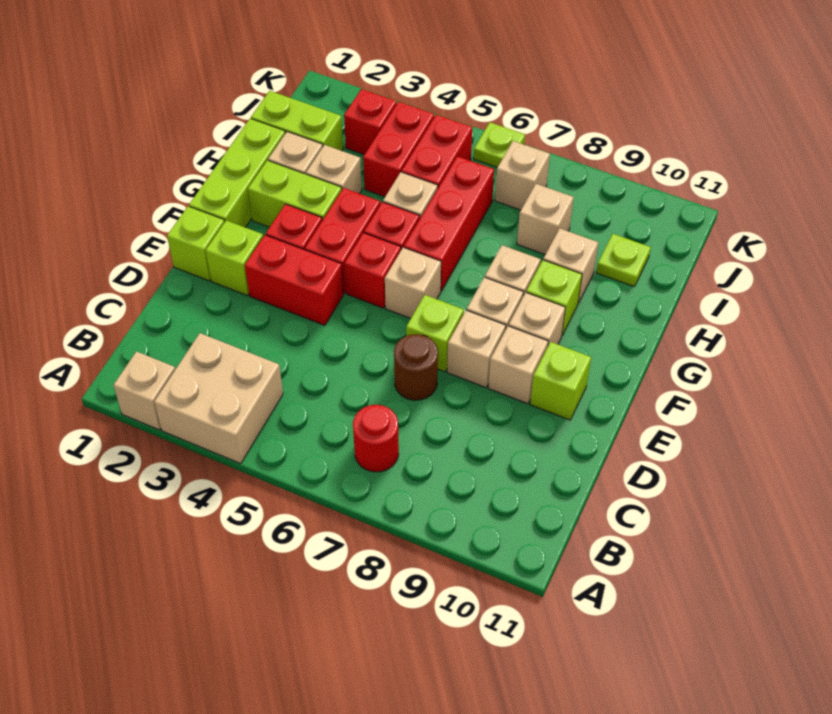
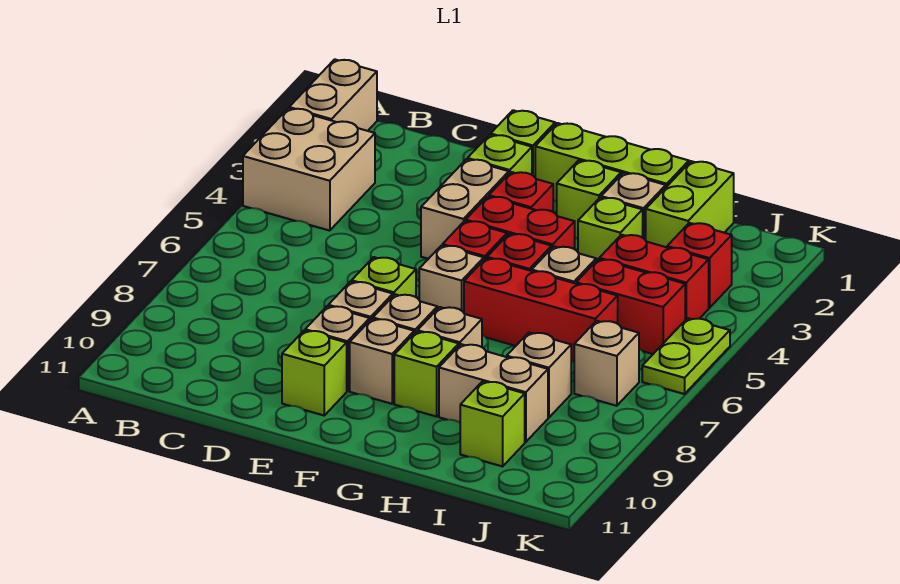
tan brick A2 level 1 -> tan brick A1:A2 level 1
red round brick B7 level 1 -> none
brown round brick D7 level 1 -> none
red brick E3:E4 level 1 -> tan brick E3:E4 level 1
lime brick G2:G3 level 1 -> lime brick G2 level 1
tan brick H3 level 1 -> lime brick H3 level 1
tan brick H9 level 1 -> tan brick H9:I9 level 1
lime plate I10 level 1 -> lime brick I10 level 1
lime plate K6 level 1 -> lime plate K5:K6 level 1

